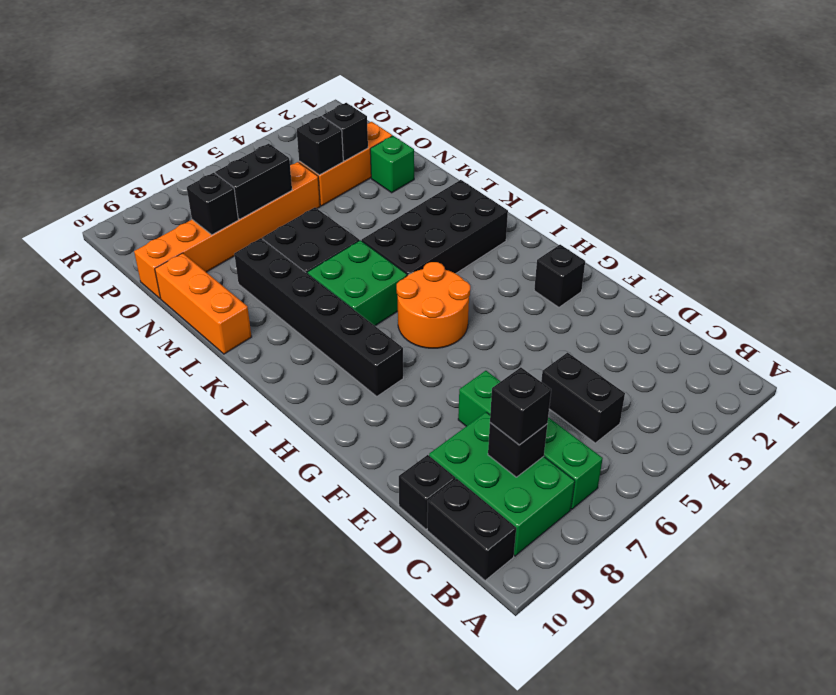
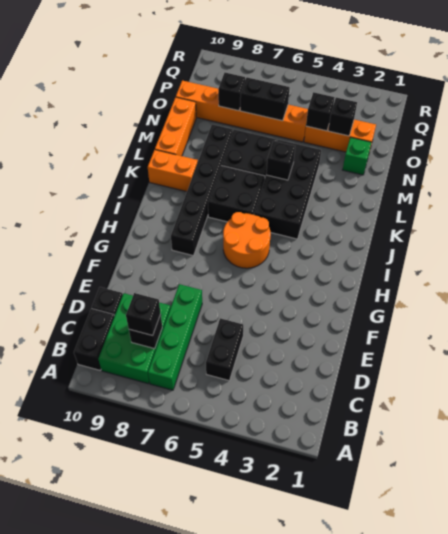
black brick G2 level 1 -> black brick L5 level 2
black brick J2:K5 level 1 -> black brick J4:M5 level 1
green brick J6:K7 level 1 -> black brick J6:K7 level 1
none -> orange brick K9:K10 level 1

